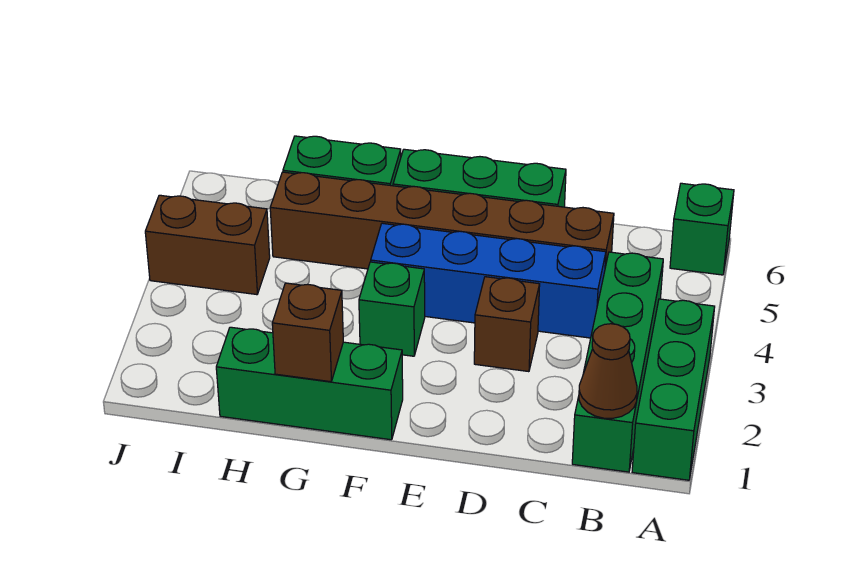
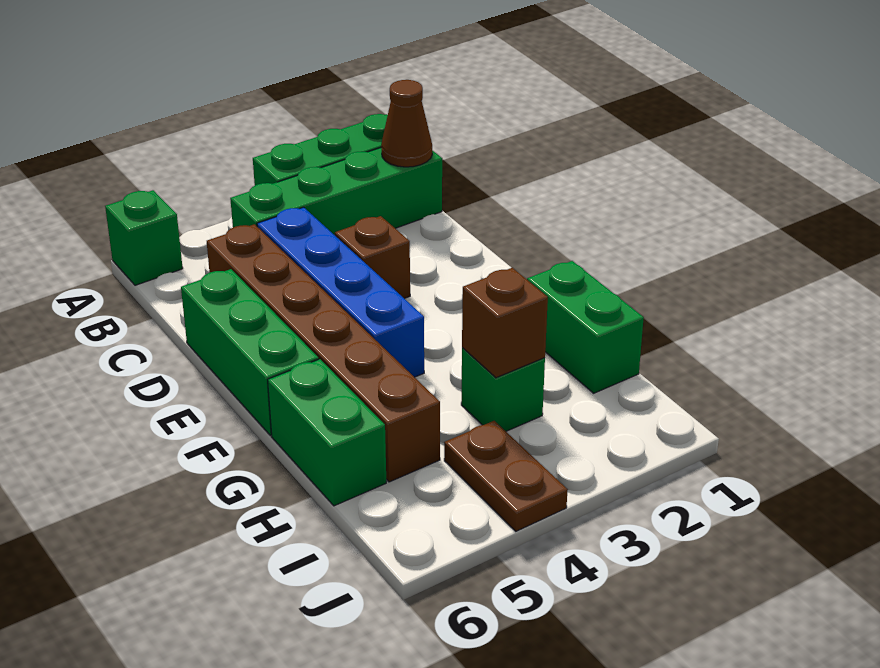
green brick F1:H1 level 1 -> green brick G1:H1 level 1
green brick F3 level 1 -> green brick H3 level 1
brown brick G1 level 2 -> brown brick H3 level 2
brown brick I4:J4 level 1 -> brown plate I4:J4 level 1

